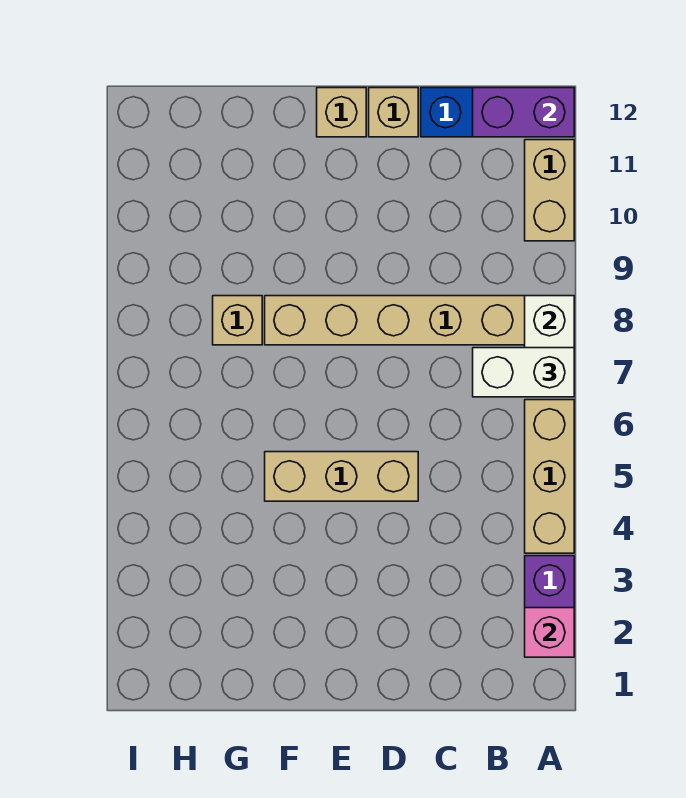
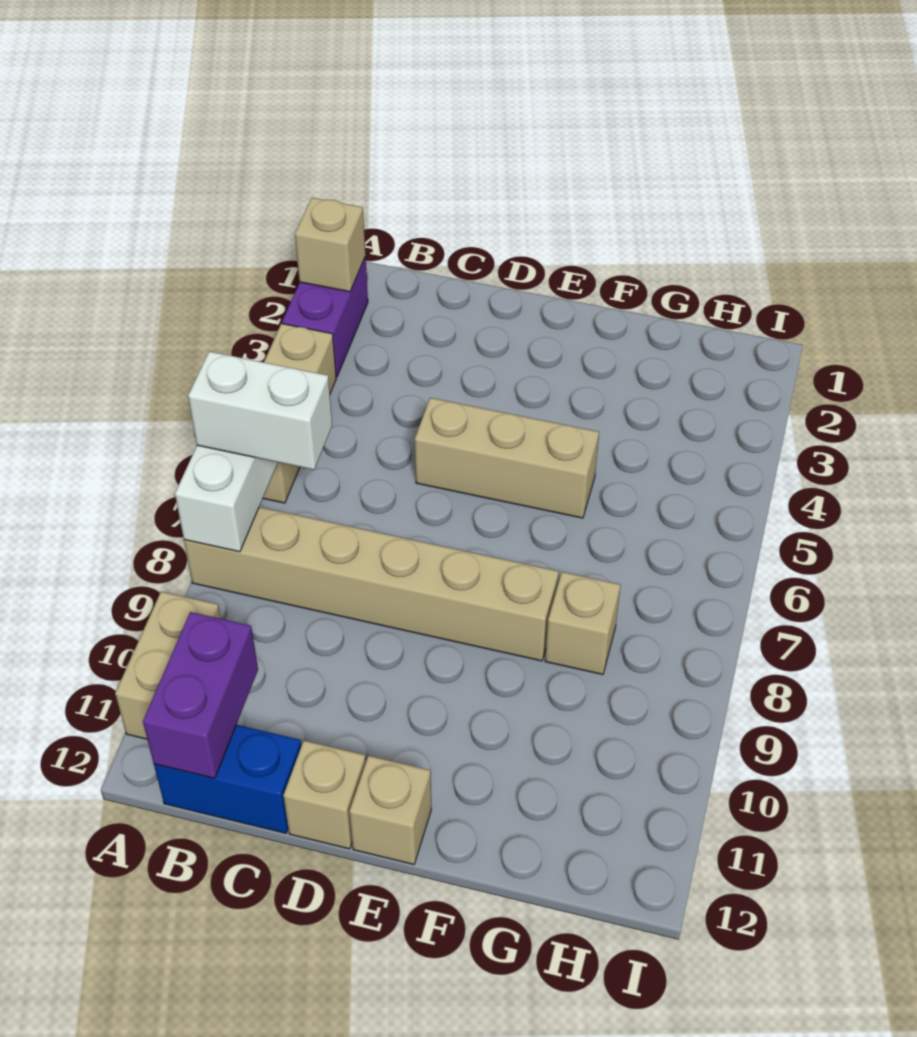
pink brick A2 level 2 -> tan brick A2 level 2
purple brick A12:B12 level 2 -> purple brick B11:B12 level 2

